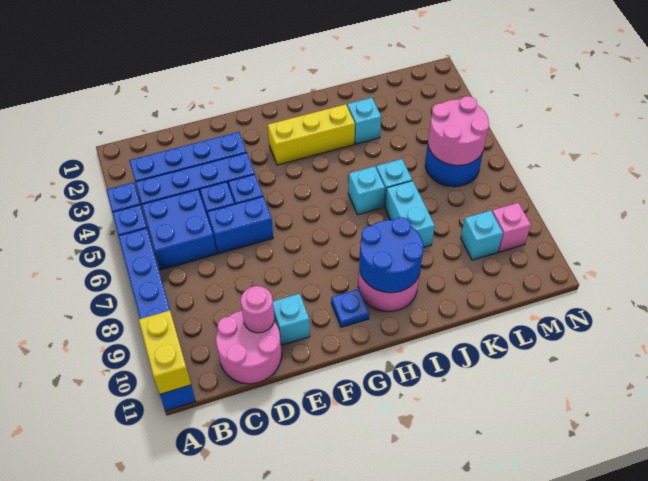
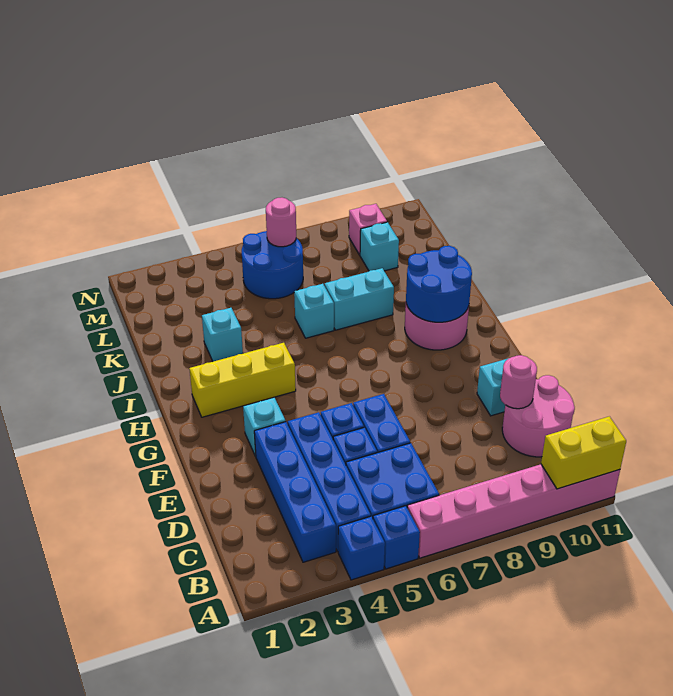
blue brick A6:A11 level 1 -> pink brick A6:A11 level 1
yellow brick G3:I3 level 1 -> yellow brick H2:H4 level 1
blue plate G10 level 1 -> none
cyan brick I6 level 1 -> cyan brick F3 level 1
pink round brick L5:M6 level 2 -> pink round brick M6 level 2

